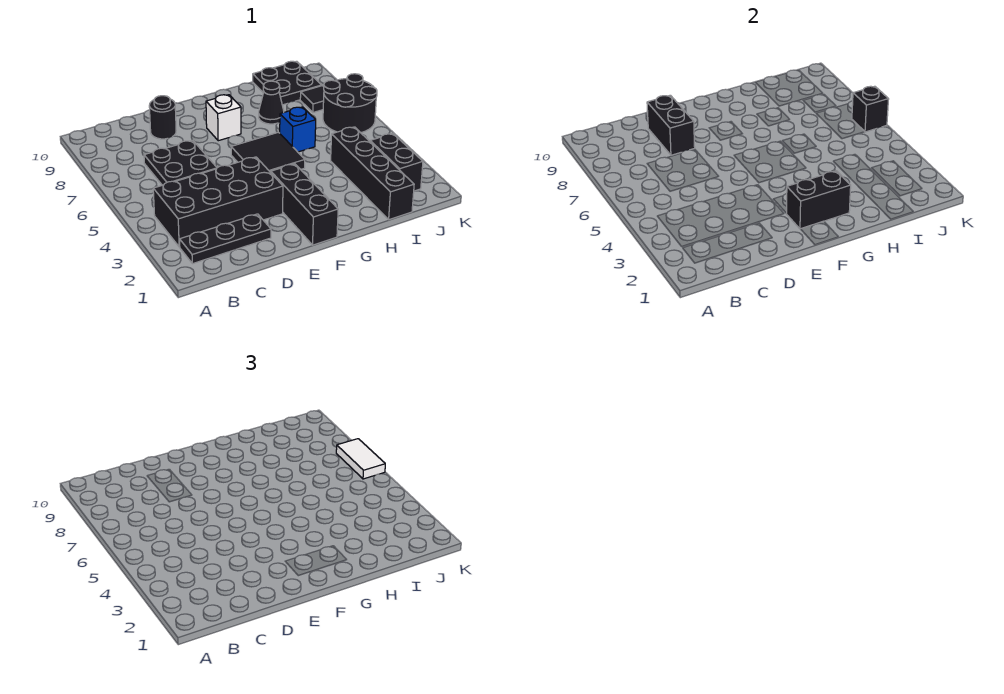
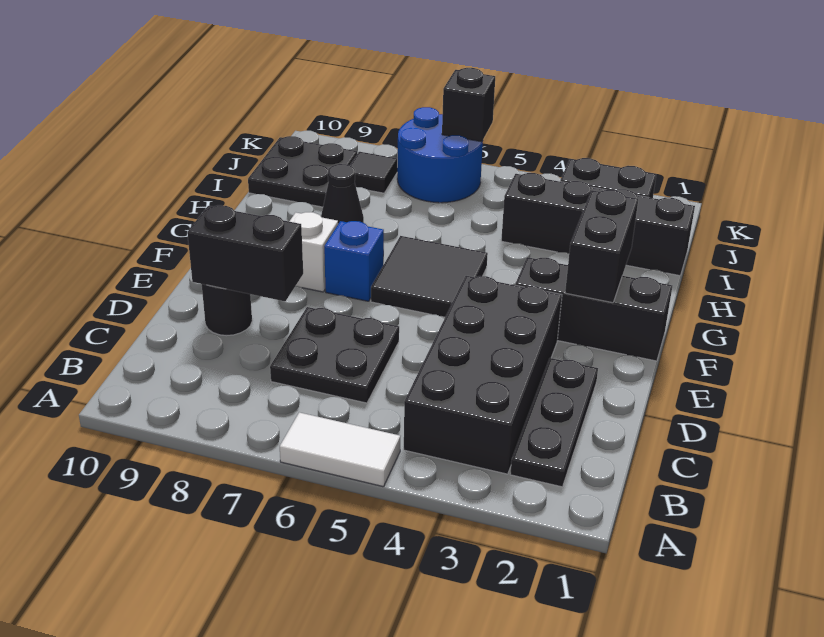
blue brick H6 level 1 -> blue brick F7 level 1
black round brick J6:K7 level 1 -> blue round brick J6:K7 level 1
white tile K6:K7 level 3 -> white tile A5:A6 level 1

